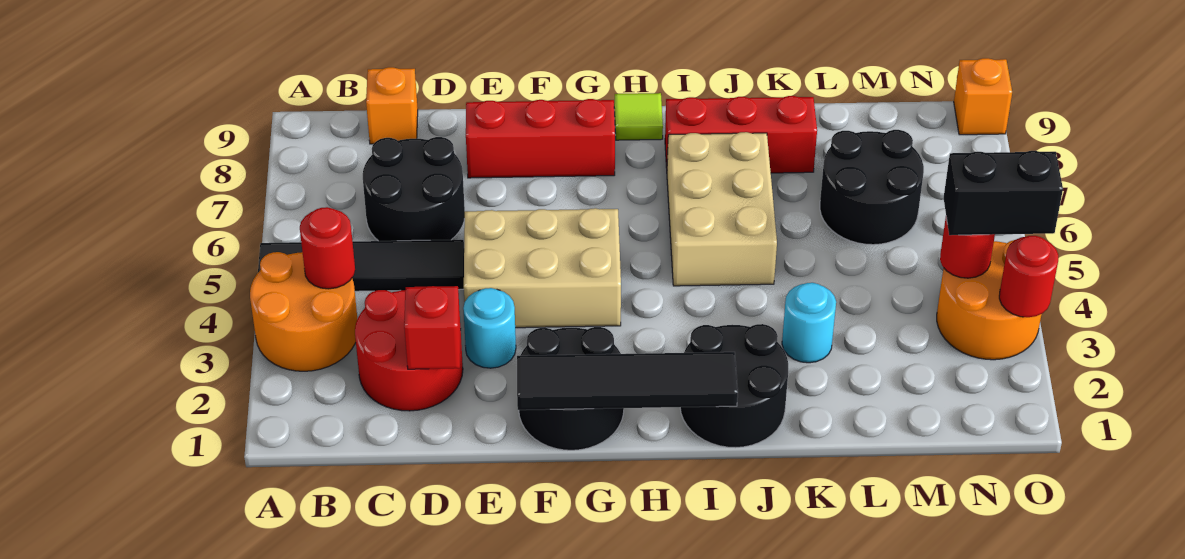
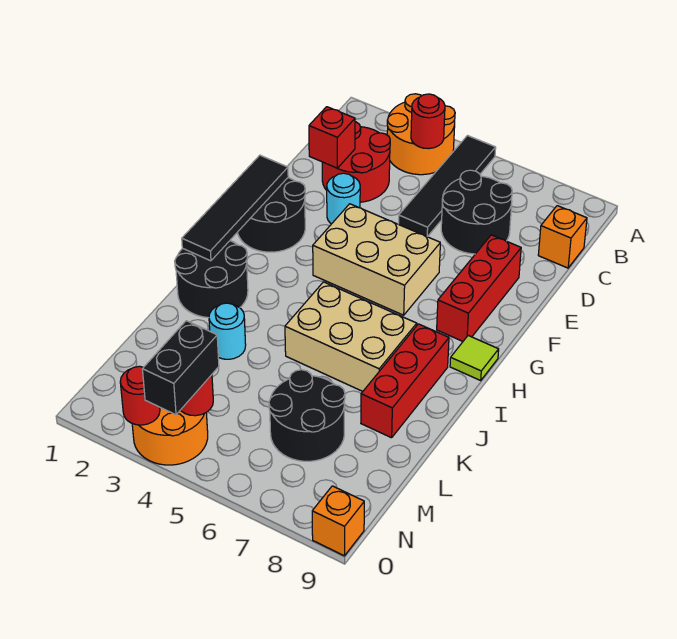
tan brick E4:G5 level 1 -> tan brick F4:G6 level 1

